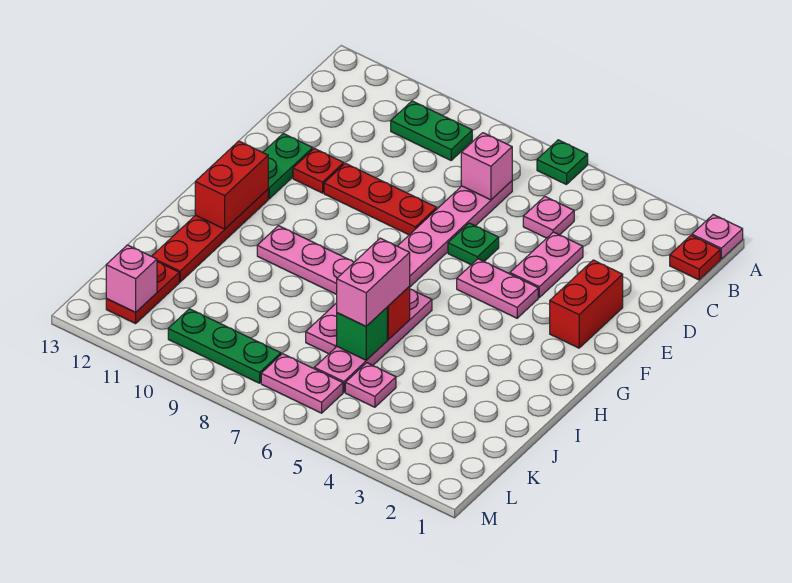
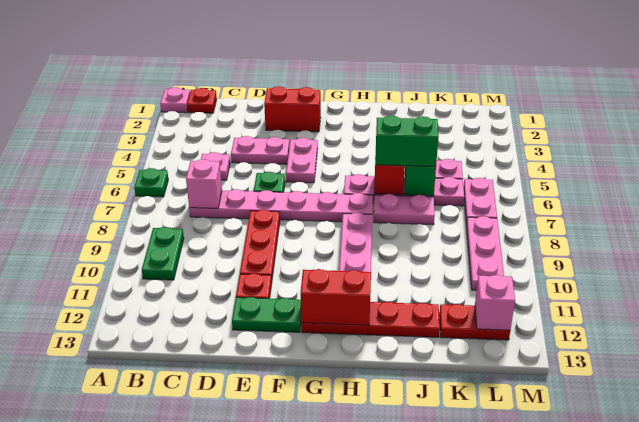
pink brick I6:J6 level 3 -> green brick I6:J6 level 3
green plate L8:L10 level 1 -> pink plate L8:L10 level 1

